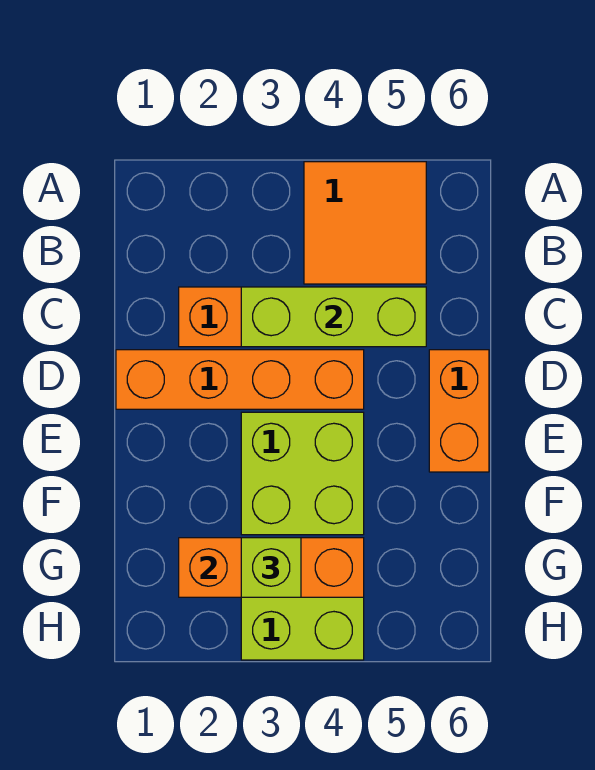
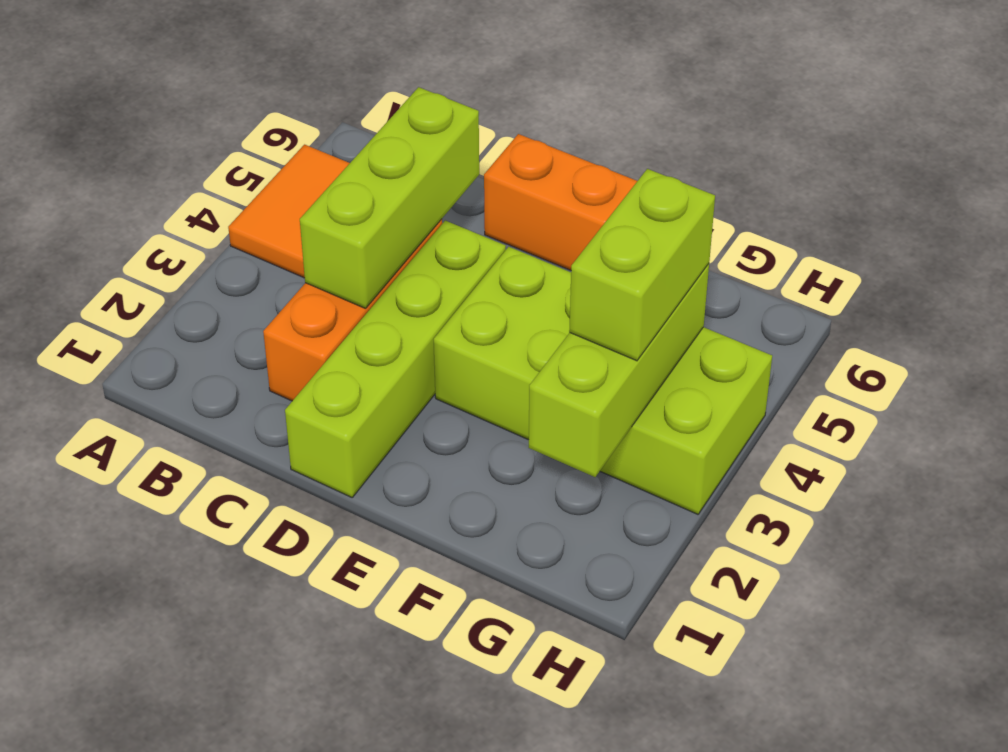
orange brick D1:D4 level 1 -> lime brick D1:D4 level 1
orange brick G2:G4 level 2 -> lime brick G2:G4 level 2
lime brick G3 level 3 -> lime brick G3:G4 level 3

